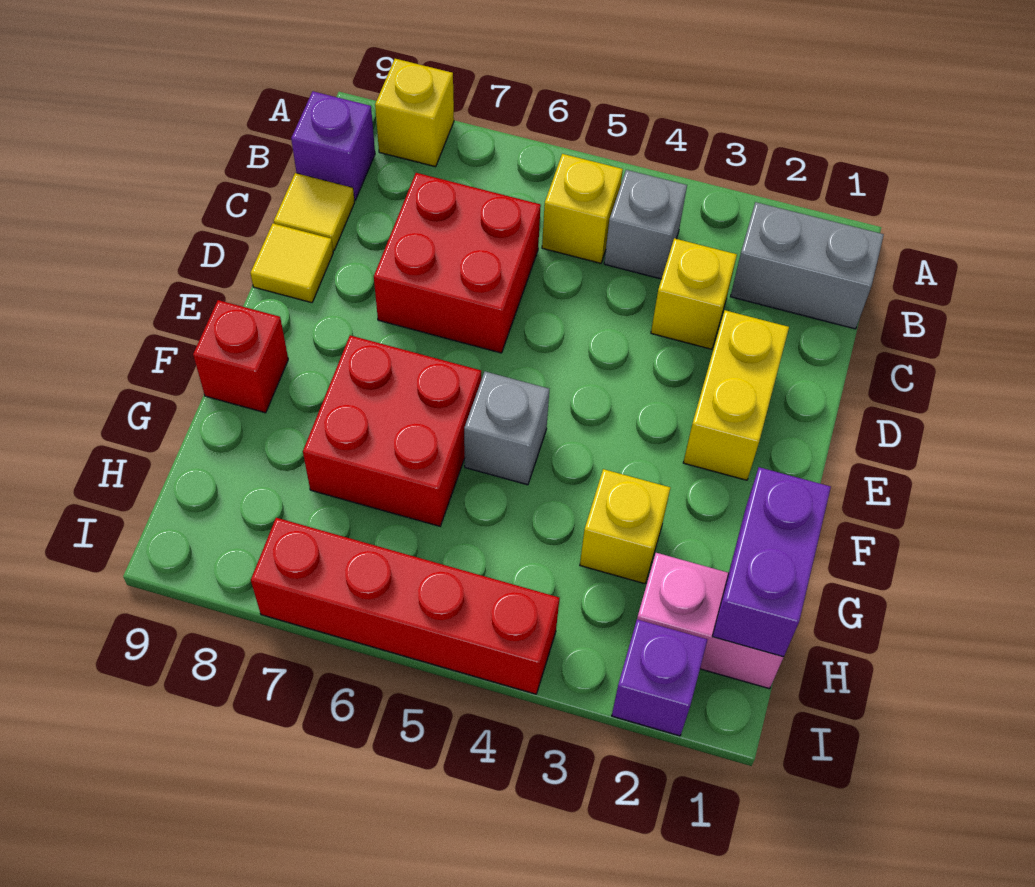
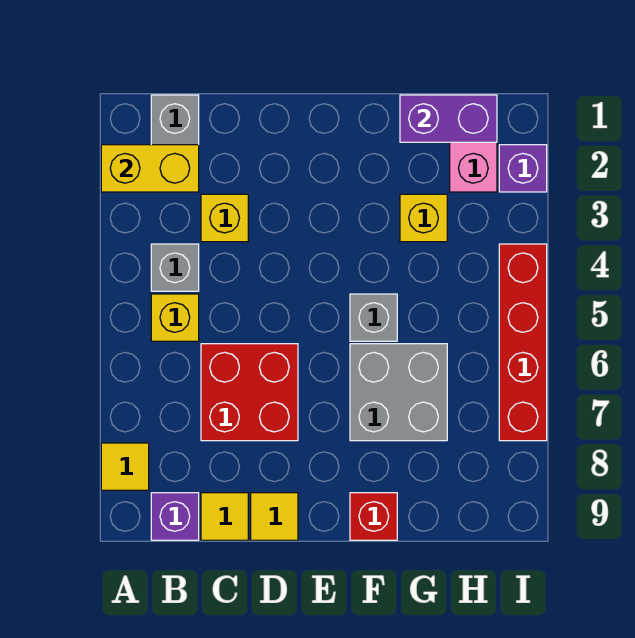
yellow brick A8 level 1 -> yellow tile A8 level 1
yellow brick D2:E2 level 1 -> yellow brick A2:B2 level 2
red brick F6:G7 level 1 -> grey brick F6:G7 level 1

